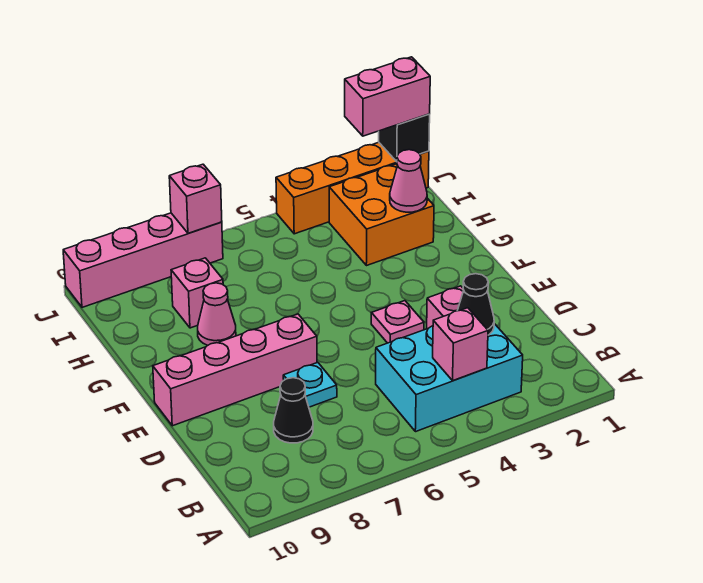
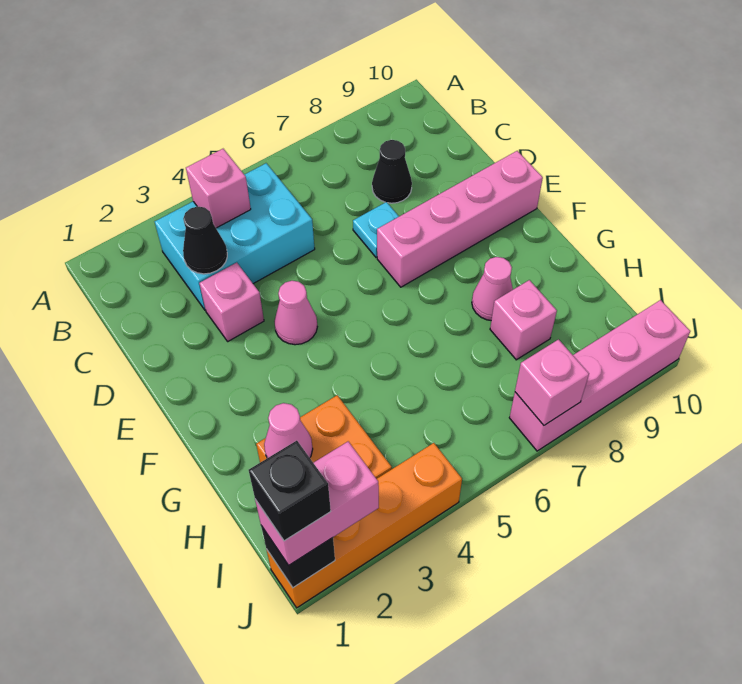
pink plate E4 level 1 -> pink cone E4 level 1
none -> black brick J1 level 4

